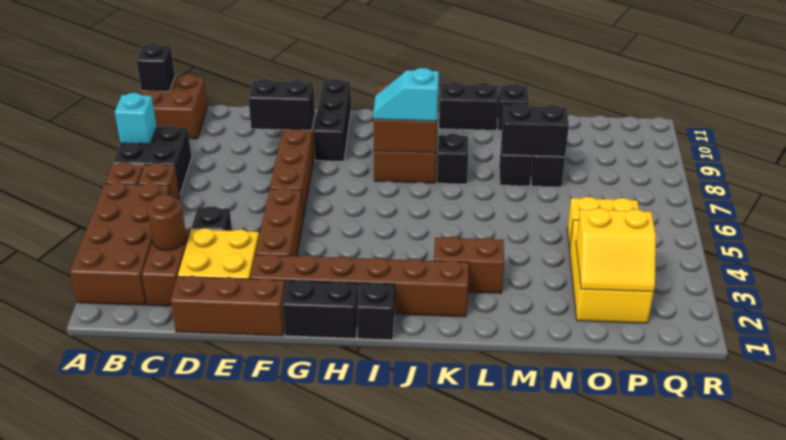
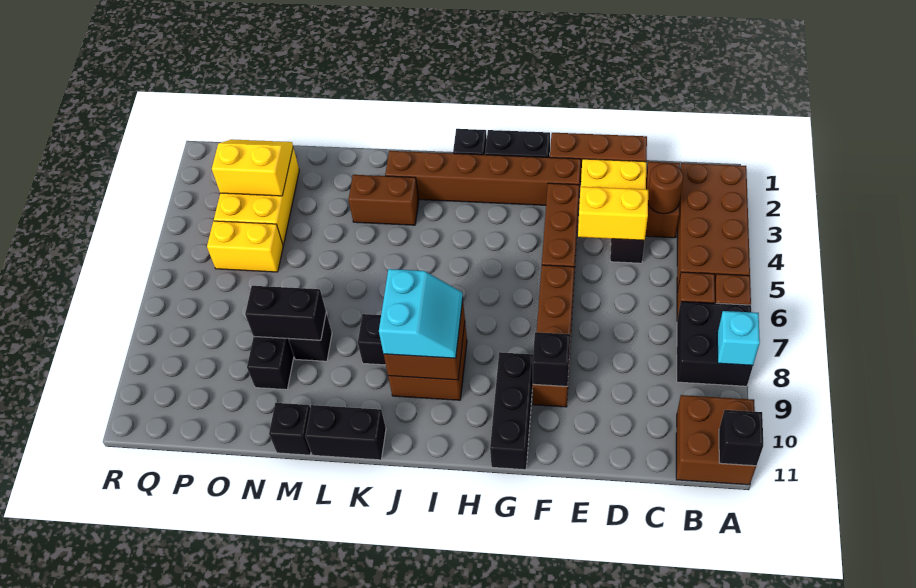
none -> yellow brick D4:E4 level 2
black brick E9:F9 level 2 -> black brick F9 level 2
cyan slope I8:J8 level 3 top J -> cyan slope I8:J9 level 3 top J

